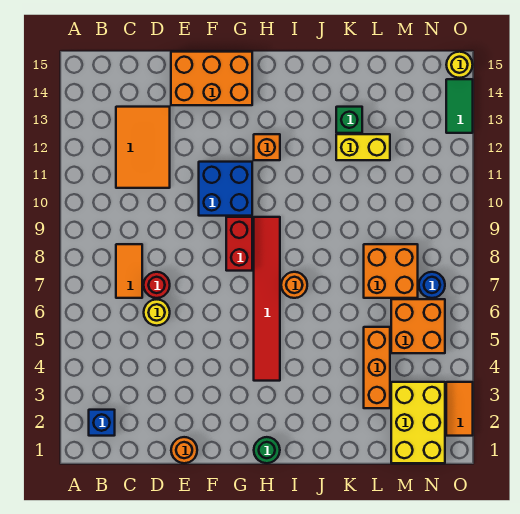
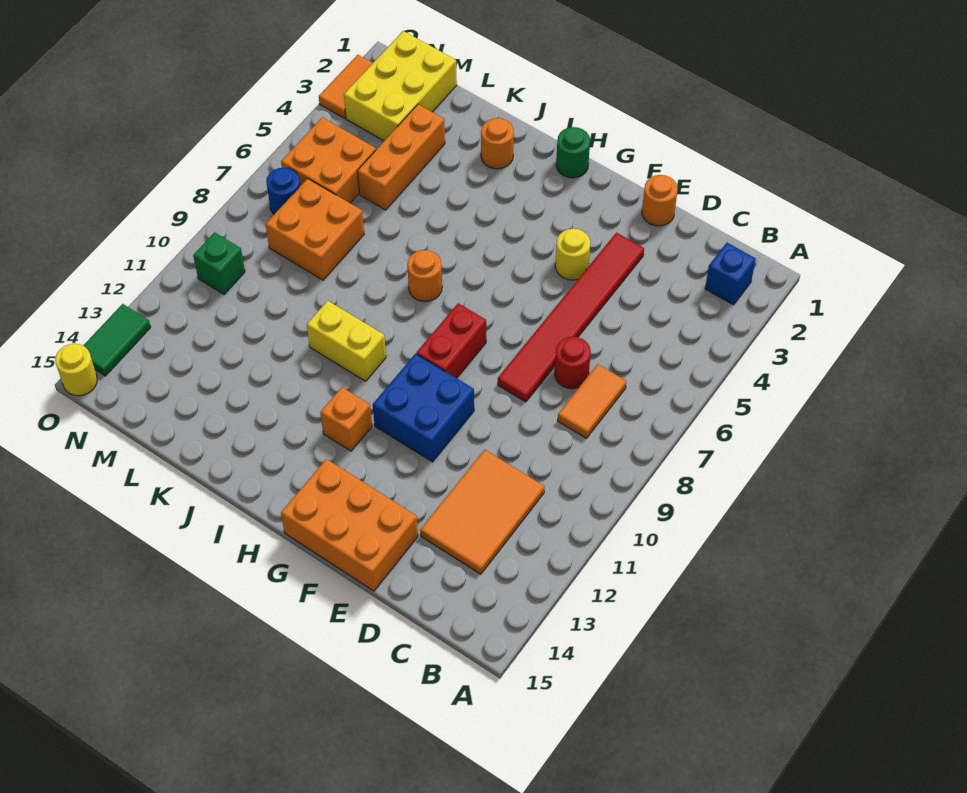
yellow round brick D6 level 1 -> yellow round brick F4 level 1
red tile H4:H9 level 1 -> red tile E3:E8 level 1
none -> orange round brick J2 level 1
yellow brick K12:L12 level 1 -> yellow brick I10:J10 level 1
green brick K13 level 1 -> green brick N10 level 1

